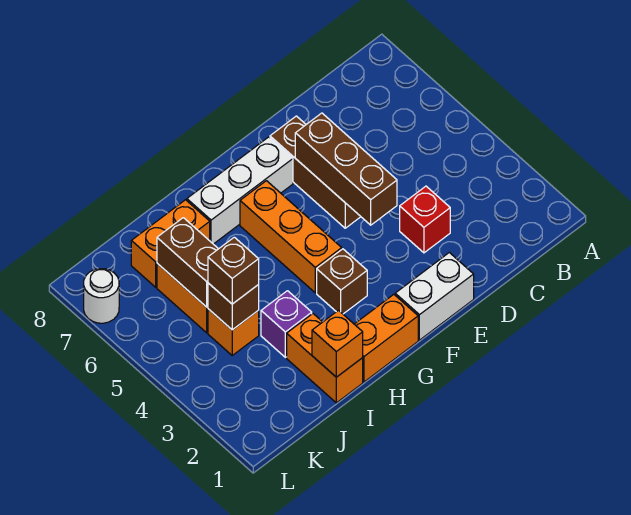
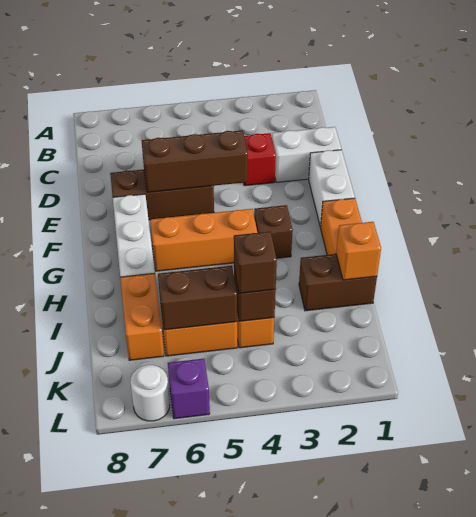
none -> white brick D1:D2 level 1
orange brick I1:I2 level 1 -> brown brick I1:I2 level 1
purple brick I3 level 1 -> purple brick L6 level 1

